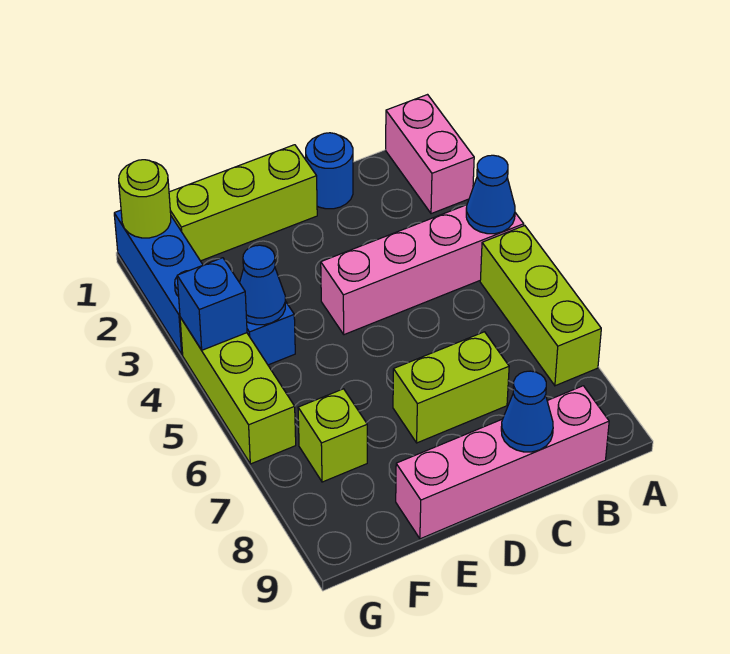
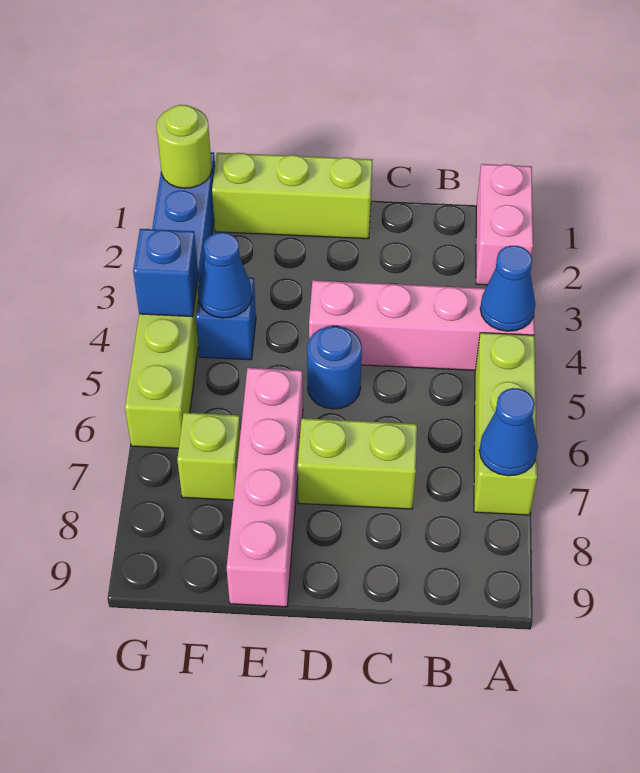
pink brick B9:E9 level 1 -> pink brick E6:E9 level 1
blue round brick C1 level 1 -> blue round brick D5 level 1
blue cone C9 level 2 -> blue cone A7 level 2

